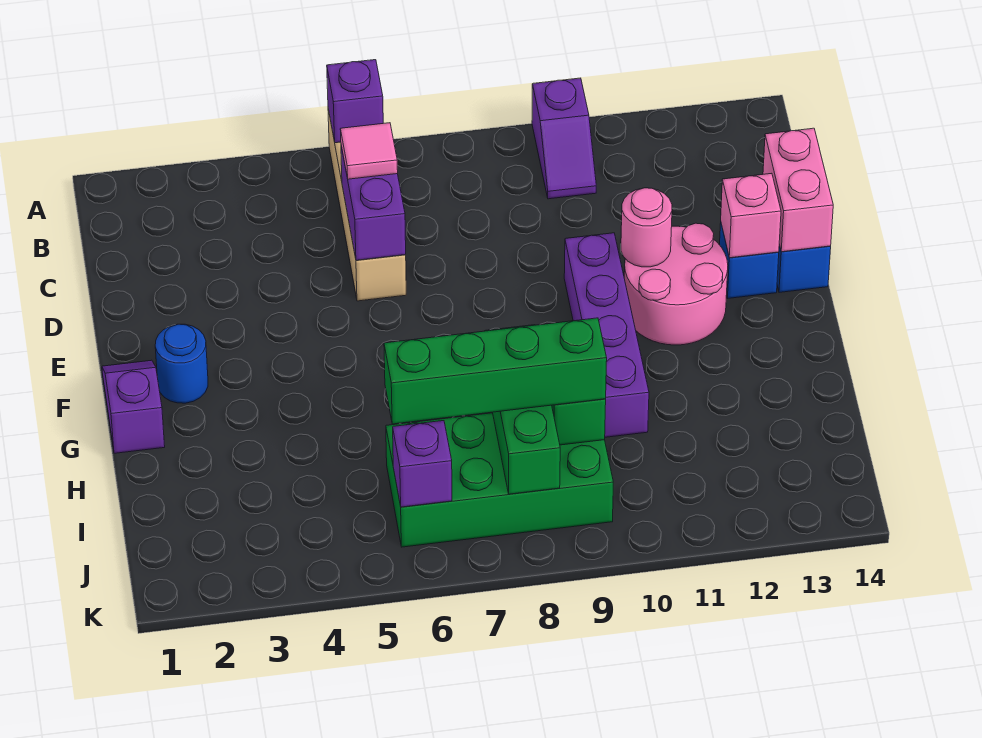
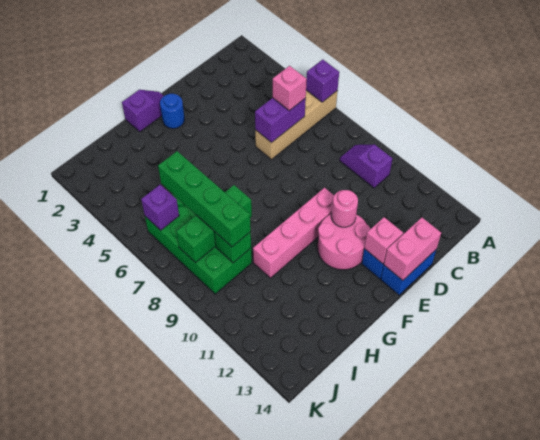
purple slope A10:B10 level 1 top A -> purple slope B9:B10 level 1 top 10
pink tile C6 level 3 -> pink brick C6 level 3
purple brick E10:H10 level 1 -> pink brick E10:H10 level 1

